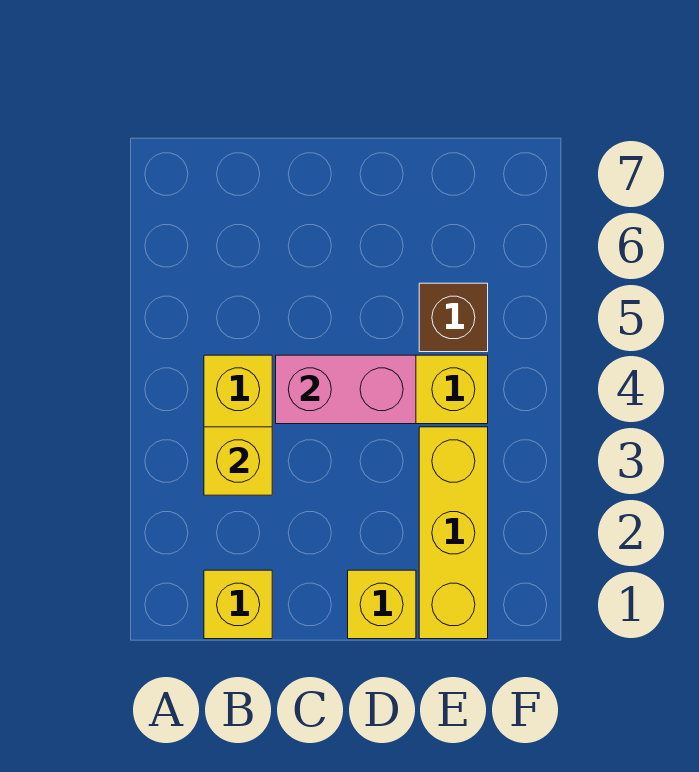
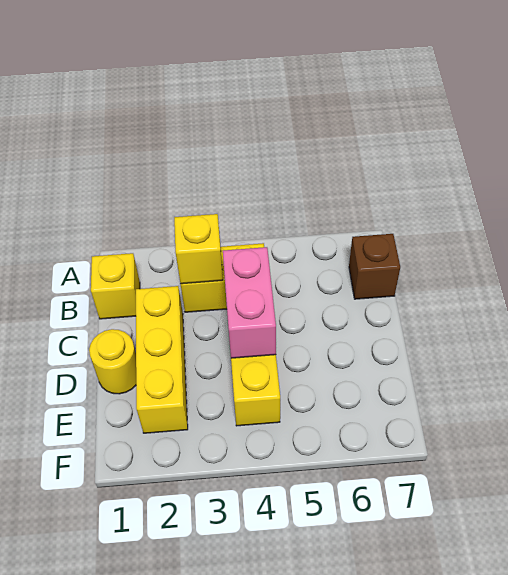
yellow brick D1 level 1 -> yellow round brick D1 level 1
yellow brick E1:E3 level 1 -> yellow brick C2:E2 level 1
brown brick E5 level 1 -> brown brick B7 level 1

